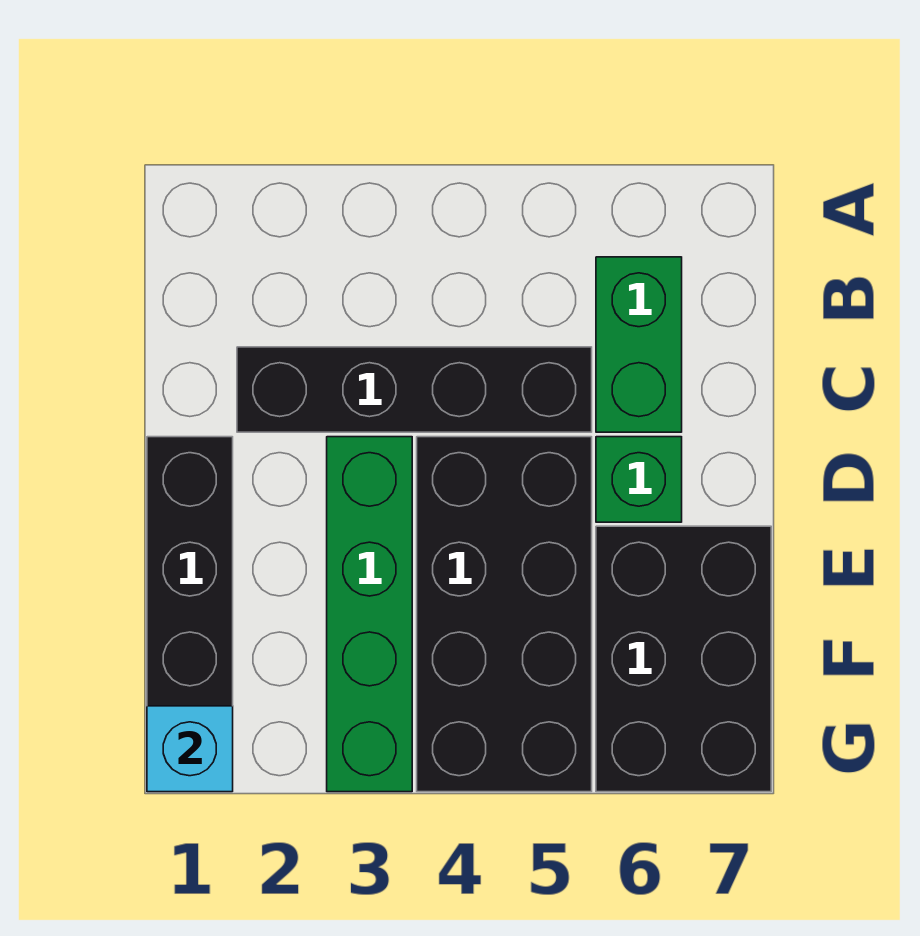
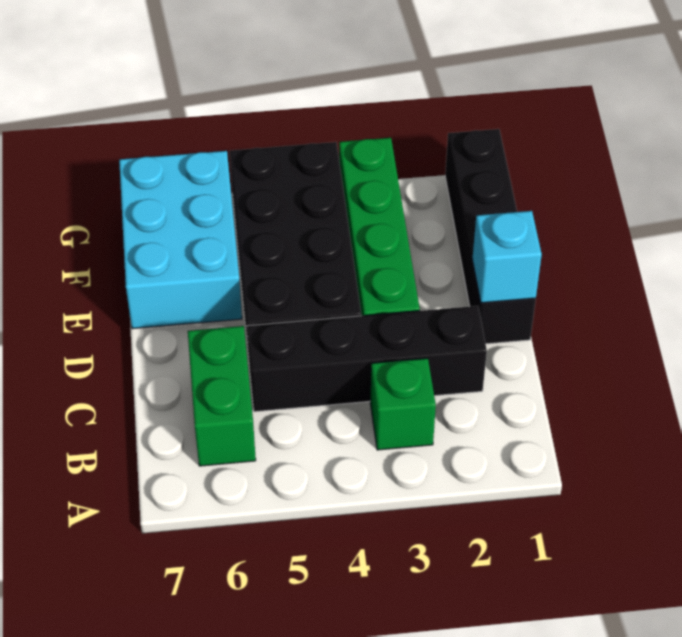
green brick D6 level 1 -> green brick B3 level 1
black brick E6:G7 level 1 -> cyan brick E6:G7 level 1
cyan brick G1 level 2 -> cyan brick D1 level 2

